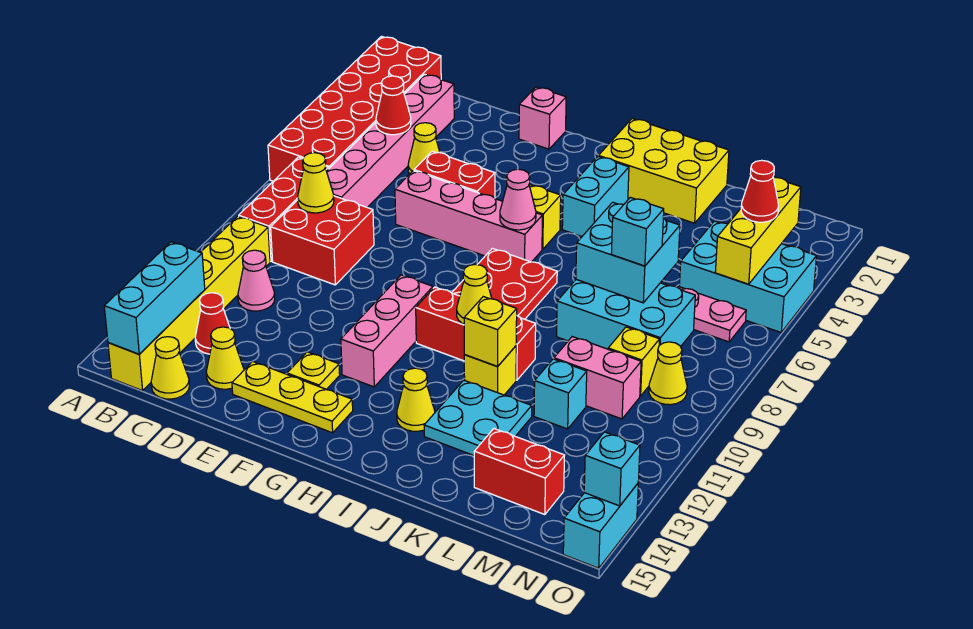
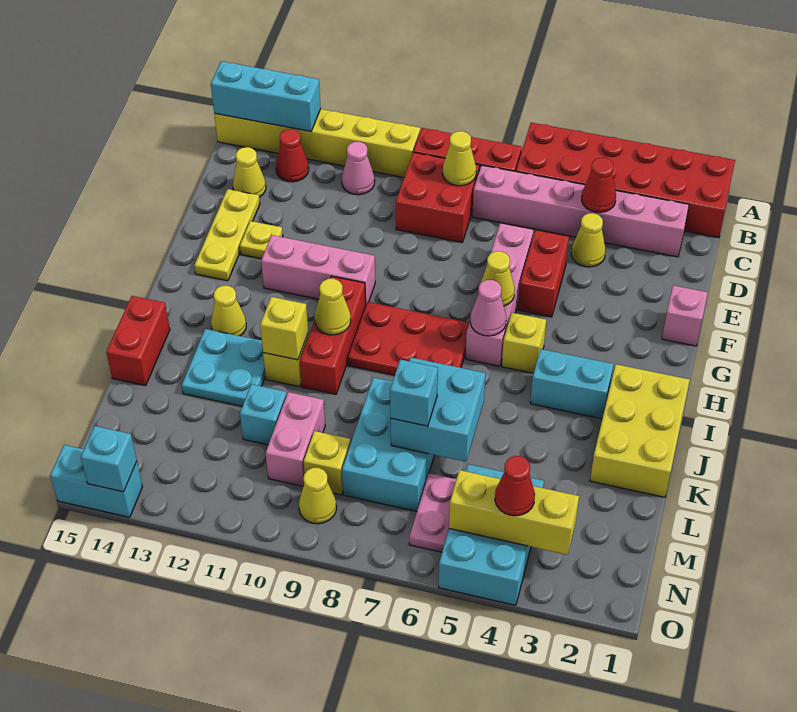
yellow cone C15 level 1 -> yellow cone G6 level 2
red brick L14:M14 level 1 -> red brick J15:K15 level 1

